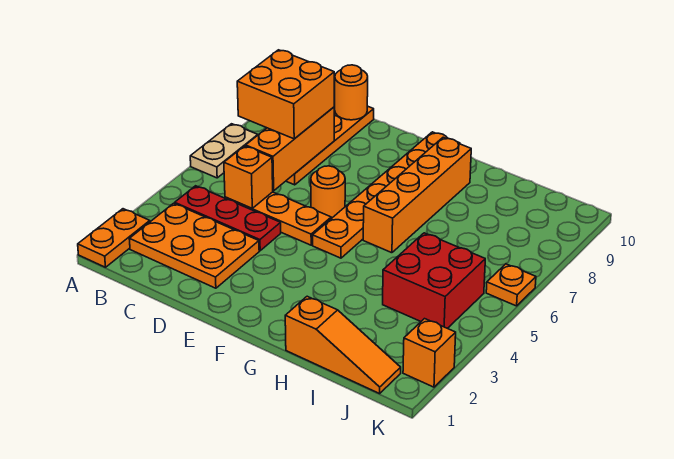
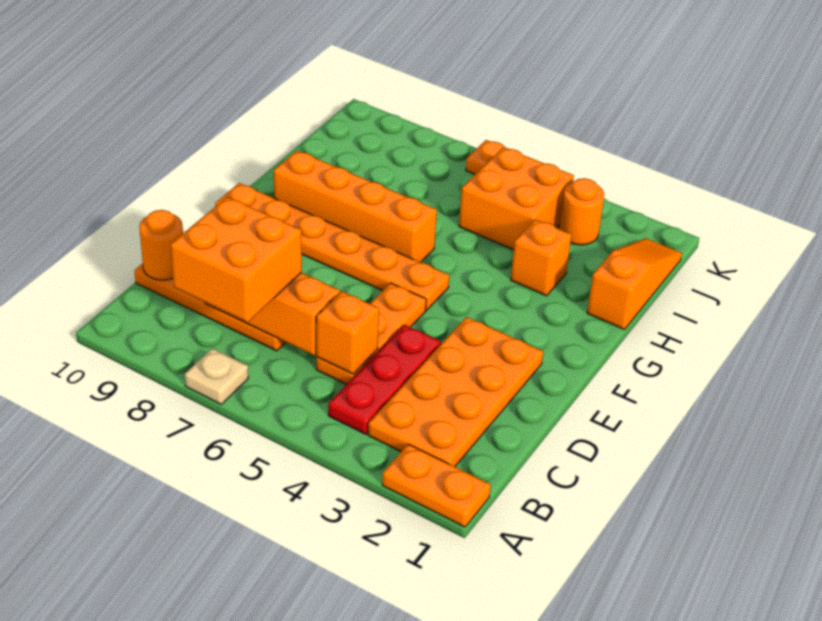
tan plate A6:A7 level 1 -> tan plate A7 level 1
orange plate B2:D3 level 1 -> orange plate B2:E3 level 1
orange round brick E6 level 1 -> orange round brick J3 level 1
red brick I4:J5 level 1 -> orange brick I4:J5 level 1
orange brick K2 level 1 -> orange brick H3 level 1

